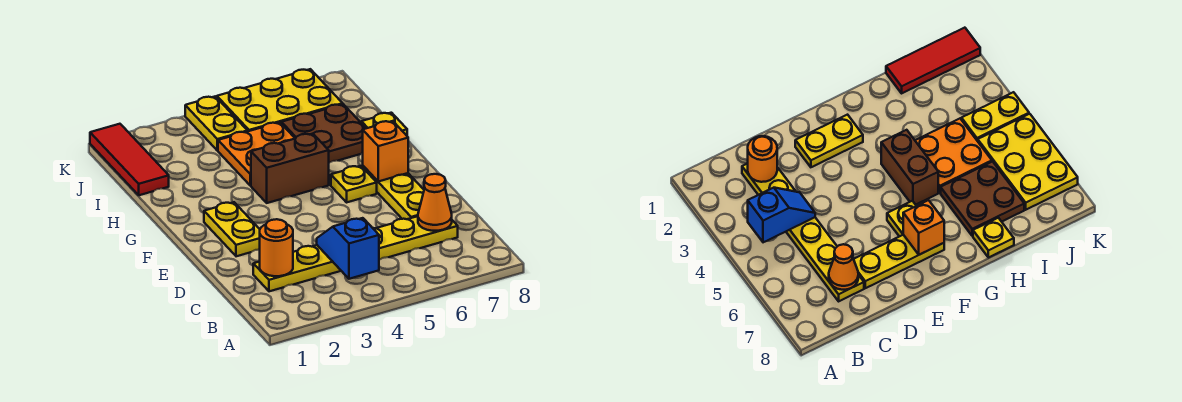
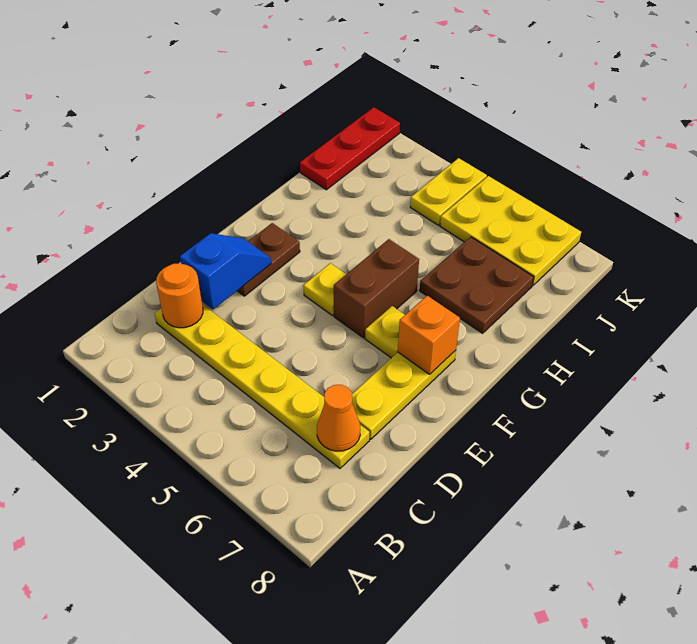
blue slope B4:C4 level 2 top B -> blue slope D2:E2 level 2 top D
yellow plate E2:F2 level 1 -> brown plate E2:F2 level 1
brown brick G4:G5 level 1 -> brown brick F5:G5 level 1
orange plate H4:I5 level 1 -> none
yellow plate H8 level 1 -> yellow plate F4 level 1
red tile I1:K1 level 1 -> red plate I1:K1 level 1

